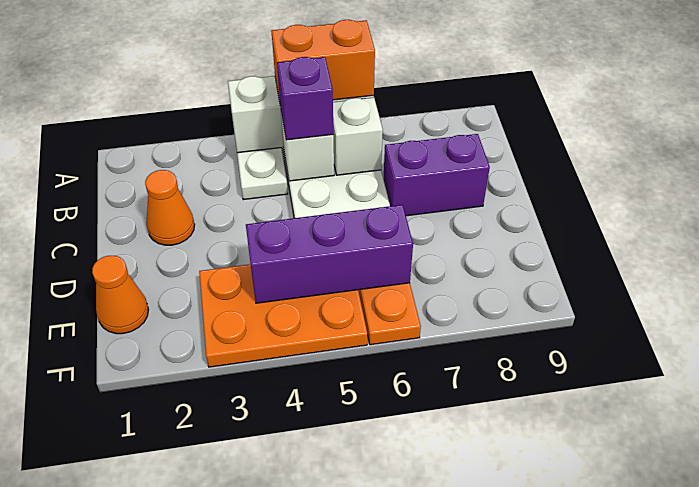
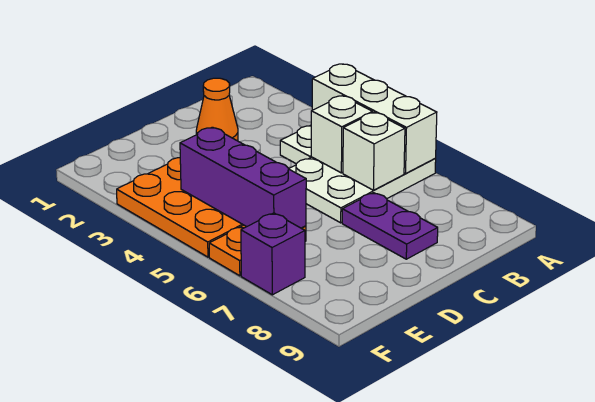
orange brick A5:A6 level 3 -> none
purple brick B5 level 3 -> purple brick F7 level 1
purple brick C7:C8 level 1 -> purple plate C7:C8 level 1
orange cone E1 level 1 -> none

